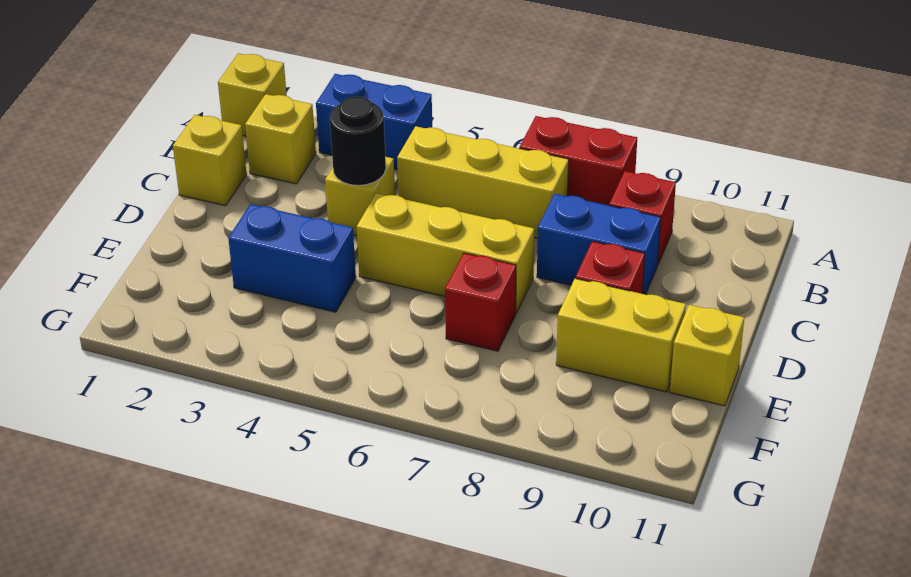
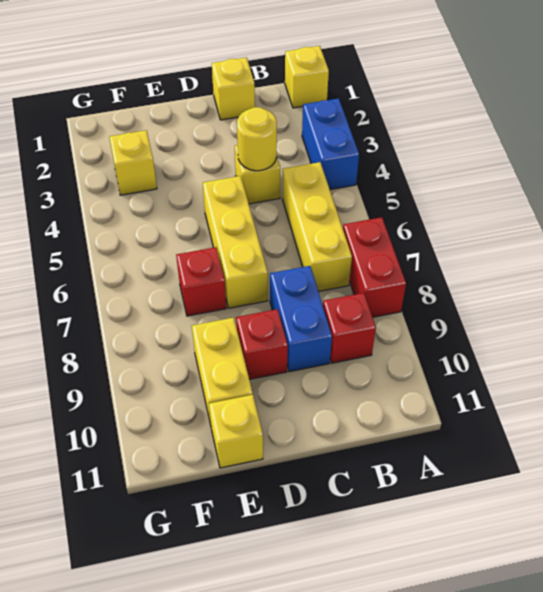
yellow brick B2 level 1 -> yellow brick F3 level 1
black round brick C4 level 2 -> yellow round brick C4 level 2
blue brick E3:E4 level 1 -> none

